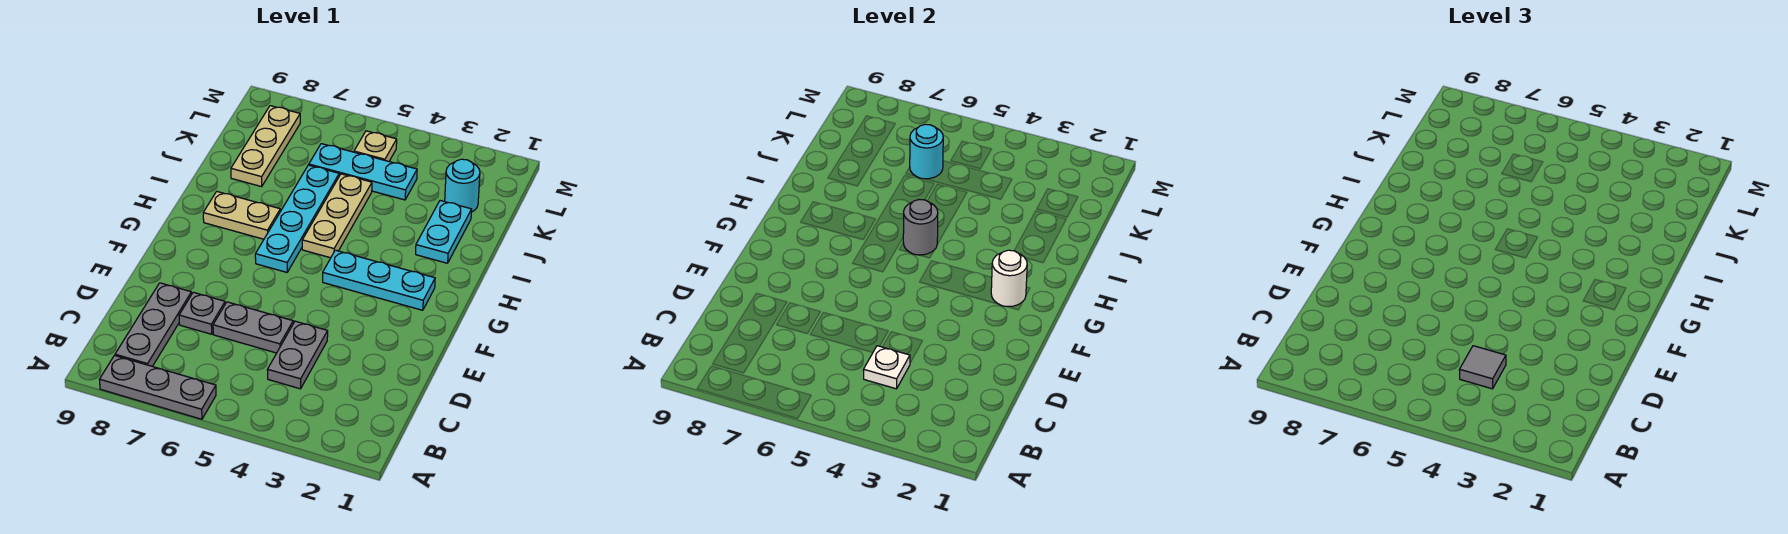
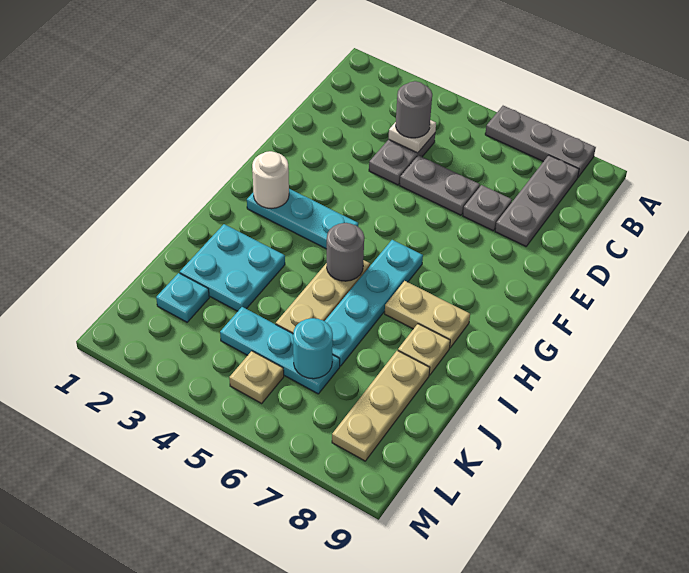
grey tile C4 level 3 -> grey round brick C4 level 3
cyan plate I2:J2 level 1 -> cyan plate I2:J3 level 1
none -> tan plate I8 level 1
cyan round brick K2 level 1 -> cyan plate K2 level 1

